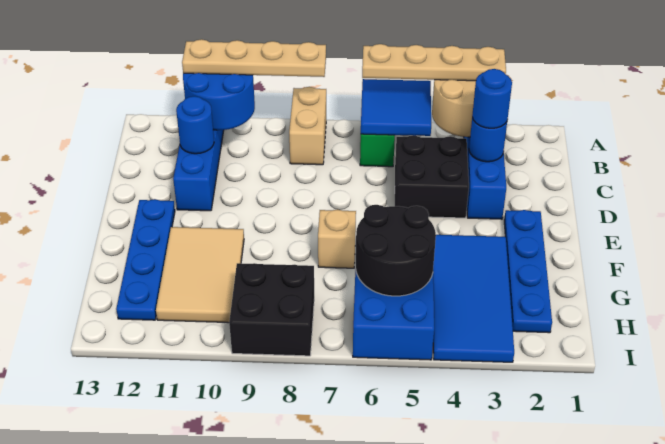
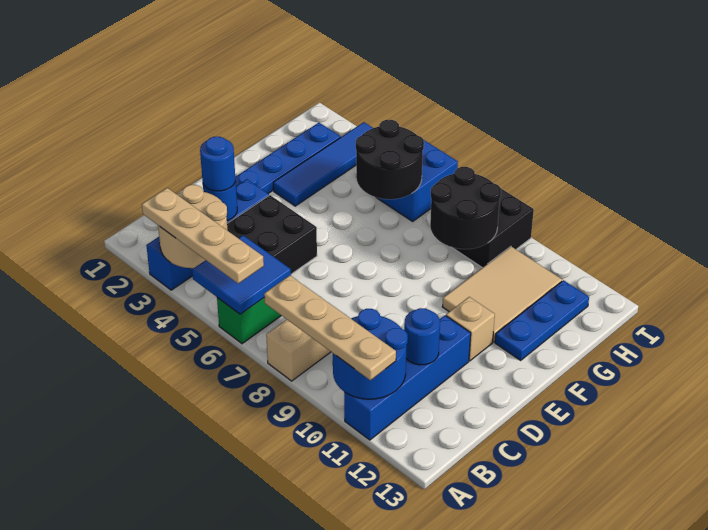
blue plate E12:H12 level 1 -> blue plate F12:H12 level 1
blue tile F3:I4 level 1 -> blue tile F3:I3 level 1
tan brick F7 level 1 -> tan brick E11 level 1
none -> black round brick G8:H9 level 2

